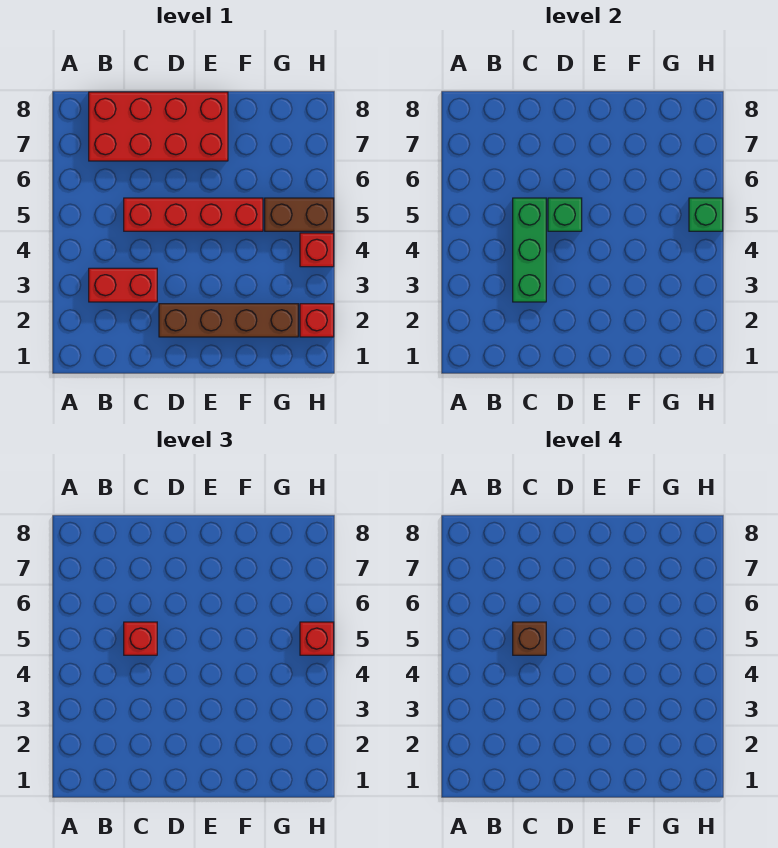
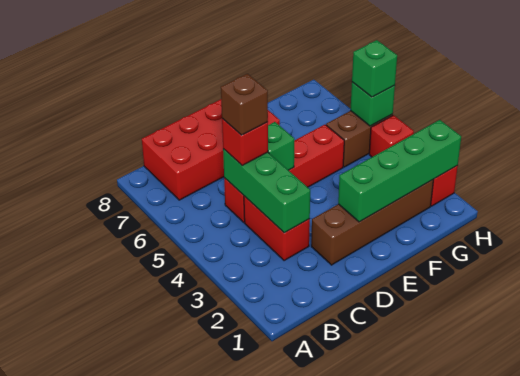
red brick B3:C3 level 1 -> red brick C3:C4 level 1
none -> green brick E2:H2 level 2
red brick H5 level 3 -> green brick H5 level 3

